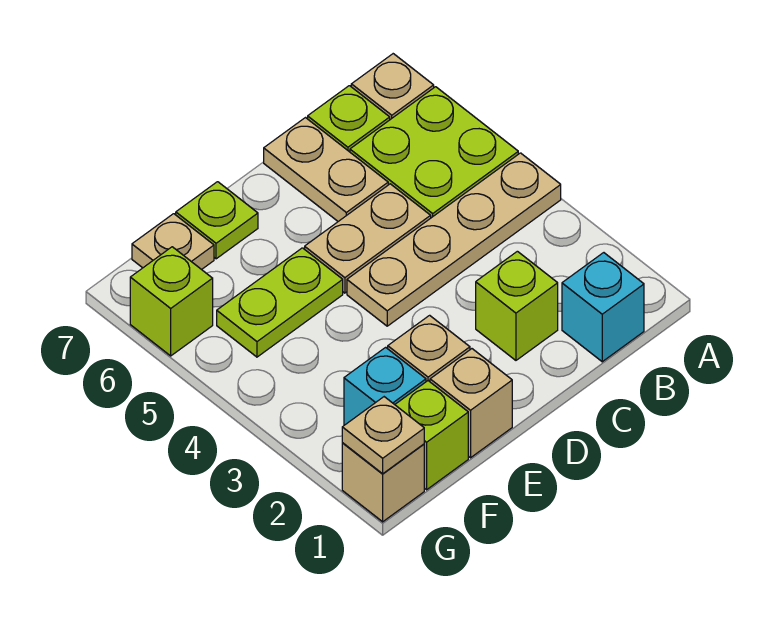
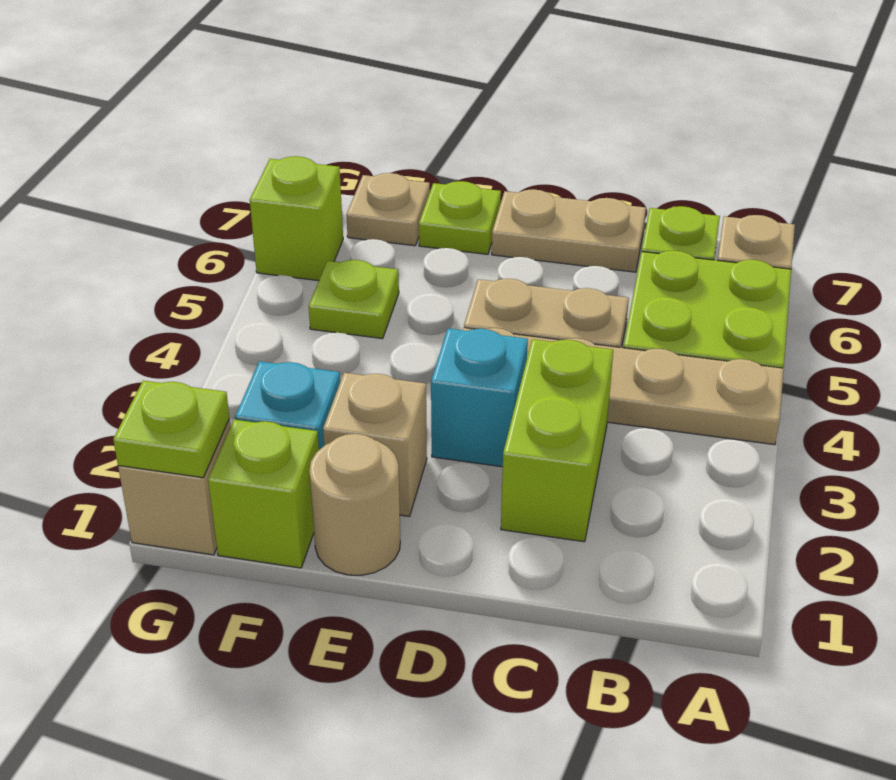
cyan brick B1 level 1 -> cyan brick D3 level 1
lime brick C2 level 1 -> lime brick C2:C3 level 1
tan plate C6:C7 level 1 -> tan plate C7:D7 level 1
tan brick E1 level 1 -> tan round brick E1 level 1
lime plate E5:F5 level 1 -> lime plate F5 level 1
tan plate G1 level 2 -> lime plate G1 level 2

